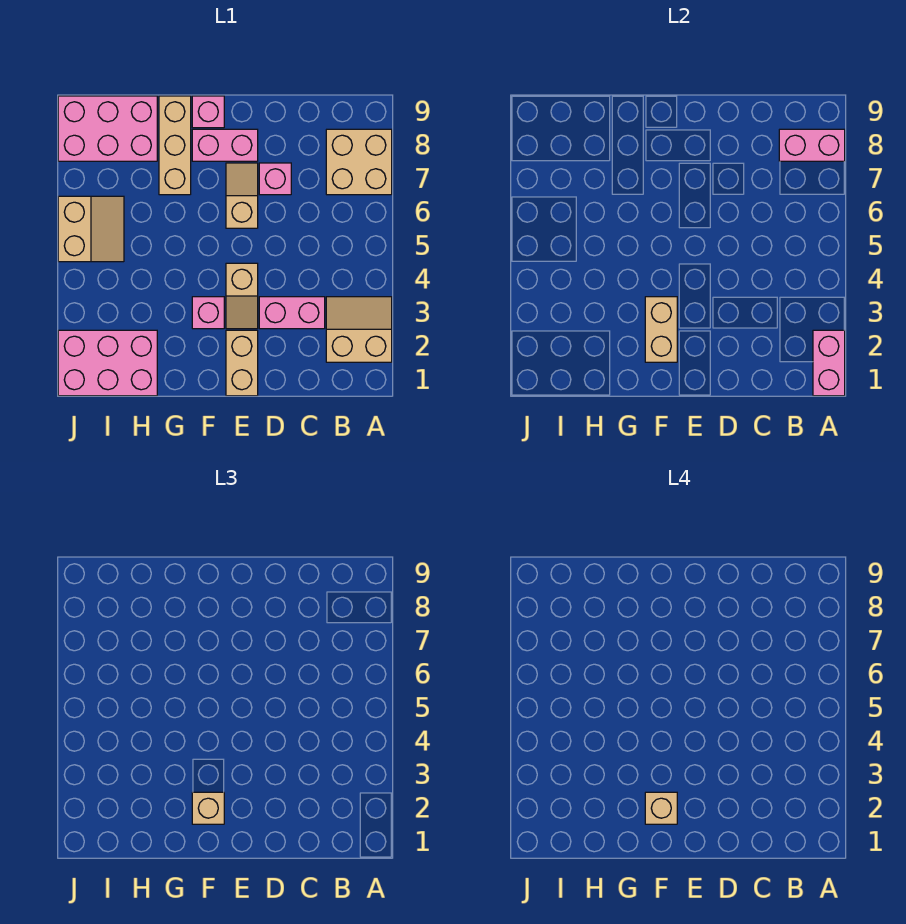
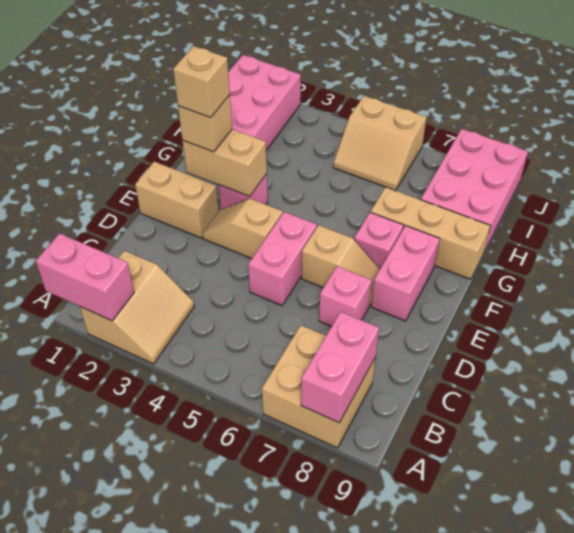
pink brick C3:D3 level 1 -> pink brick D5:E5 level 1
pink brick F9 level 1 -> pink brick F7 level 1

